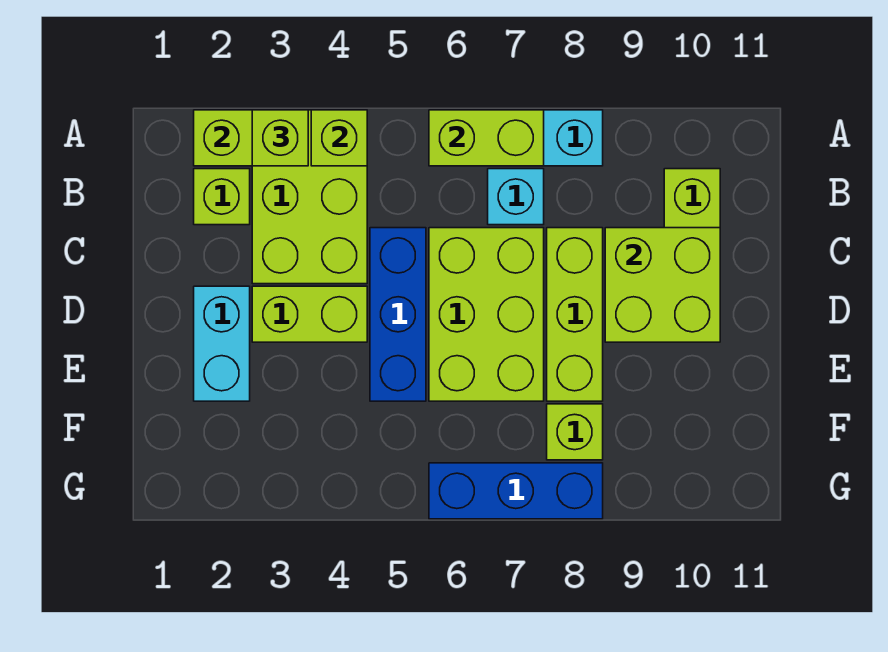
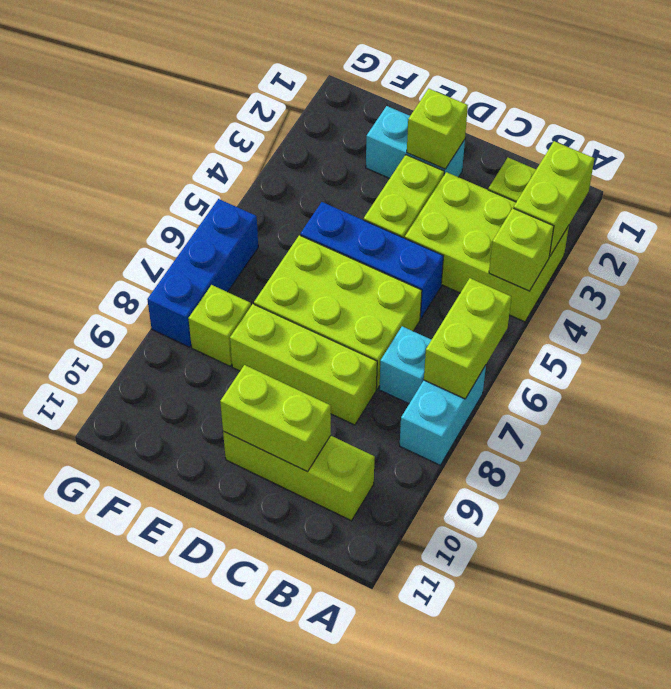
lime brick A3 level 3 -> lime brick D2 level 2
lime brick C9:D10 level 2 -> lime brick C10:D10 level 2

